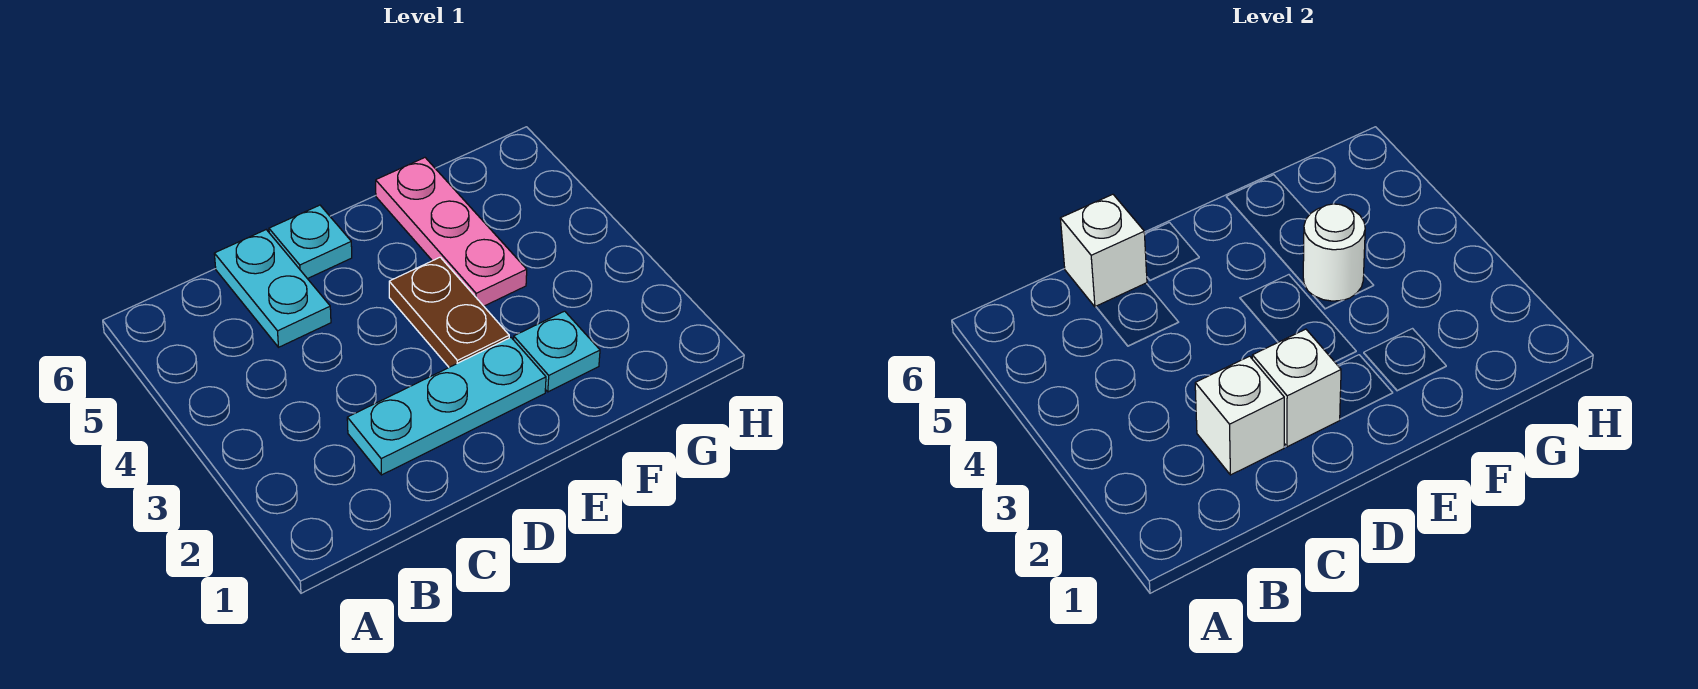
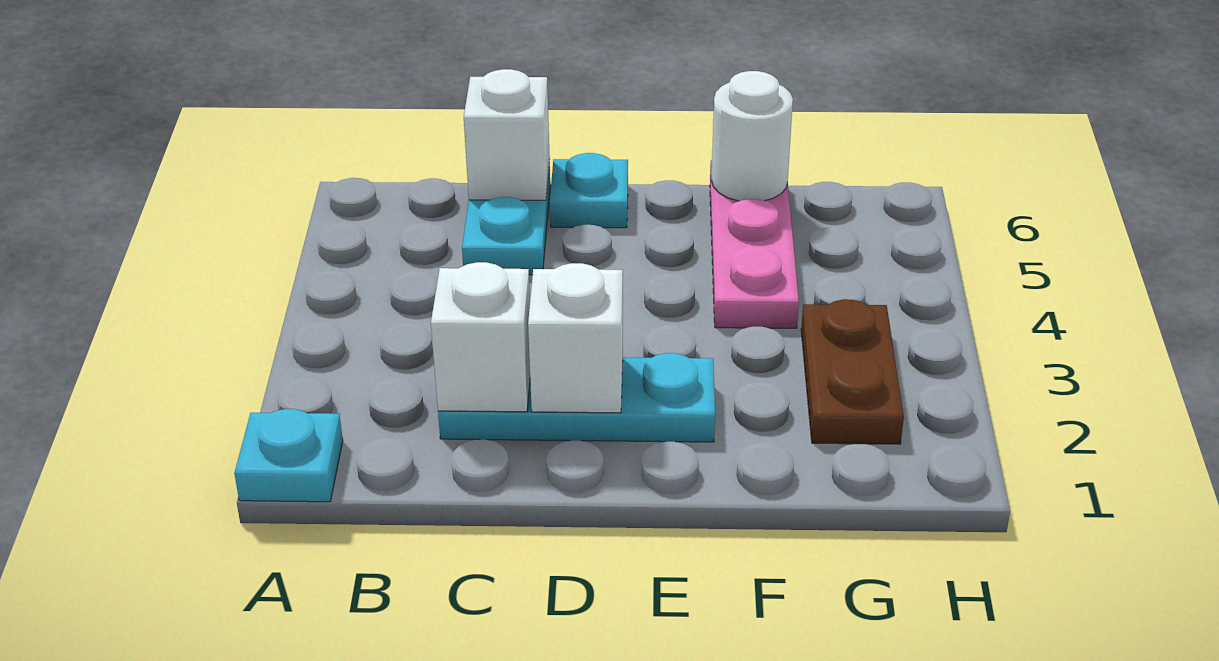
brown plate E3:E4 level 1 -> brown plate G2:G3 level 1
cyan plate F2 level 1 -> cyan plate A1 level 1
white round brick F4 level 2 -> white round brick F6 level 2

